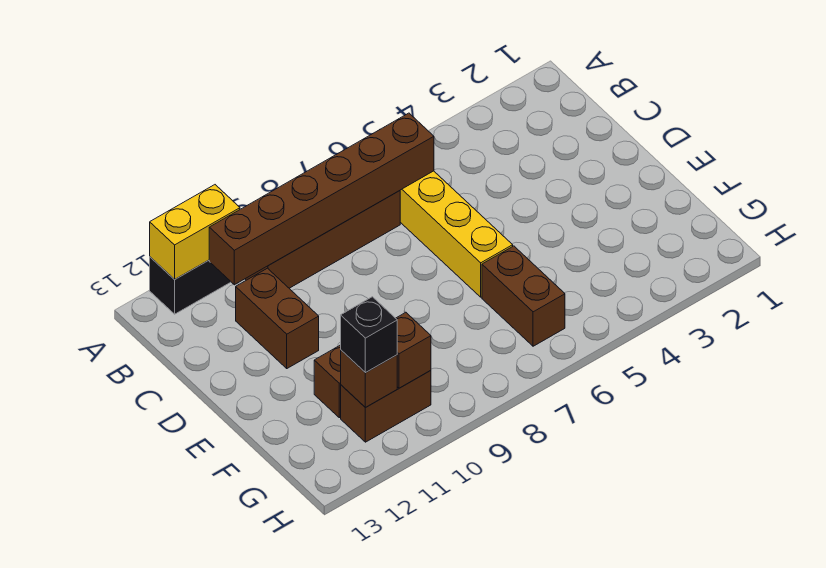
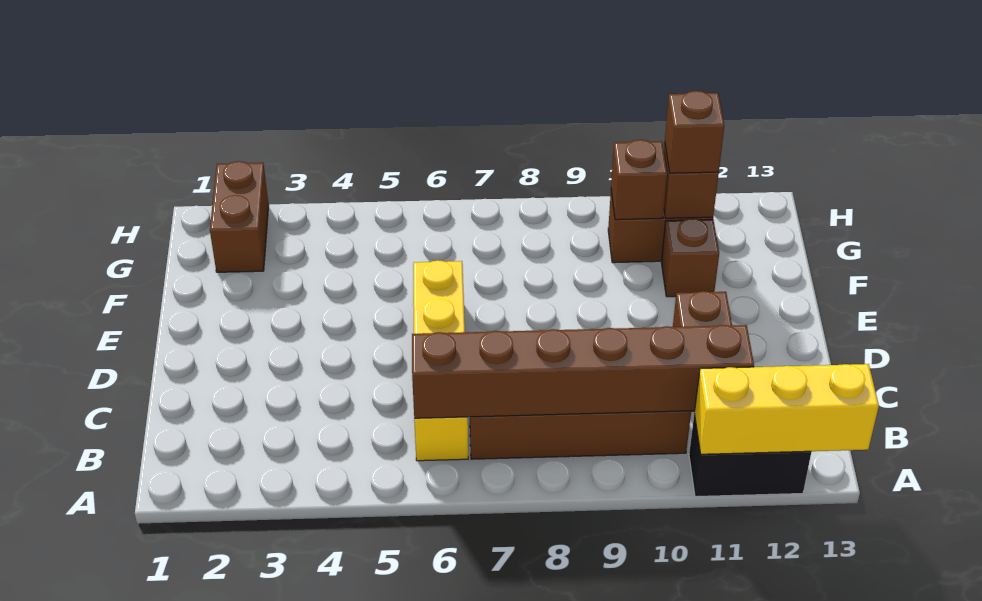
yellow brick A11:A12 level 2 -> yellow brick A11:A13 level 2
brown brick F6:G6 level 1 -> brown brick G2:H2 level 1
black brick G11 level 3 -> brown brick G11 level 3

